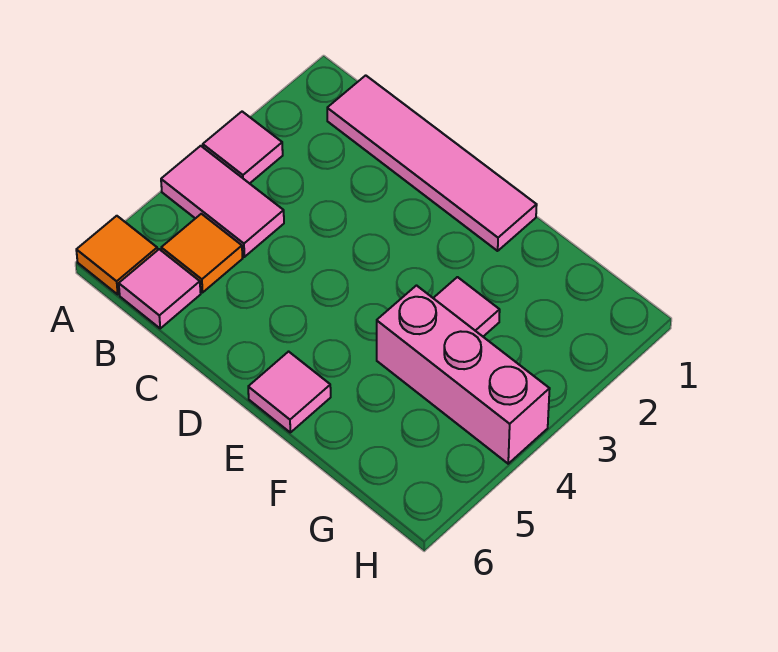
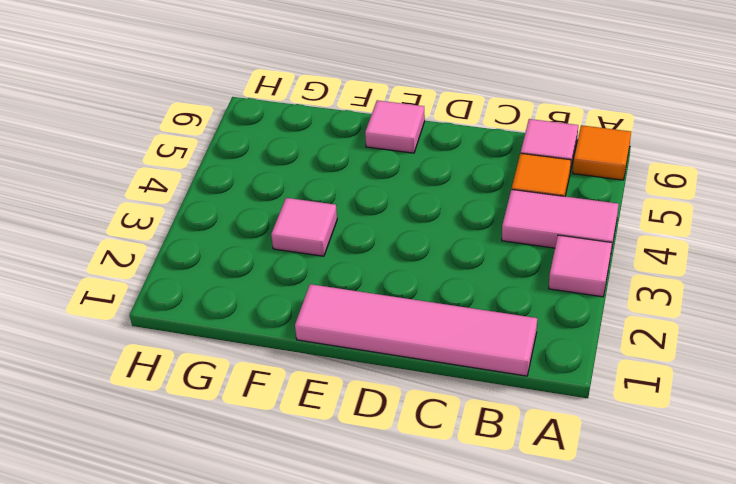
pink brick F4:H4 level 1 -> none

